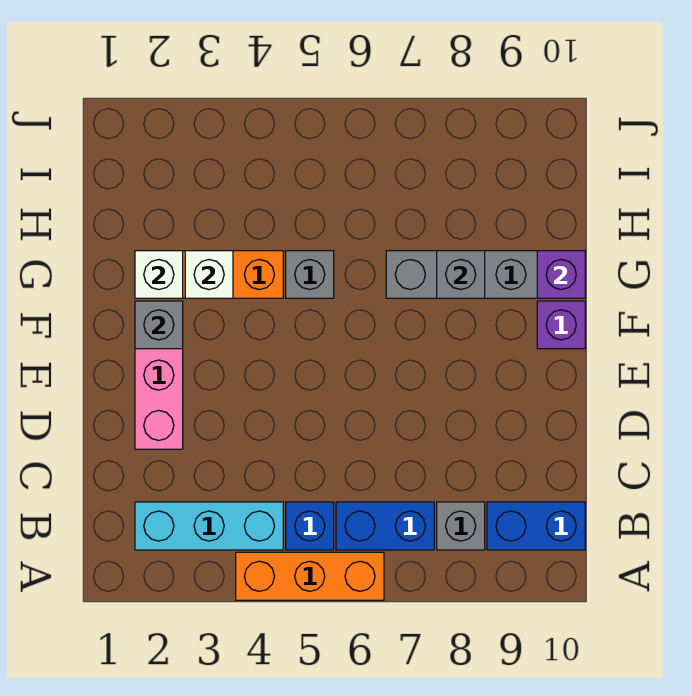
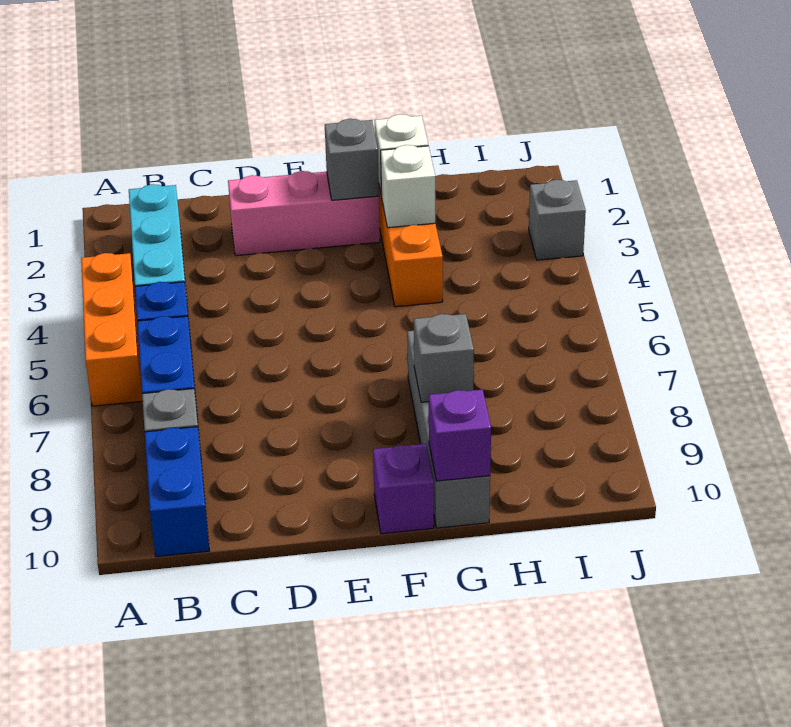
grey brick G5 level 1 -> grey brick J3 level 1

